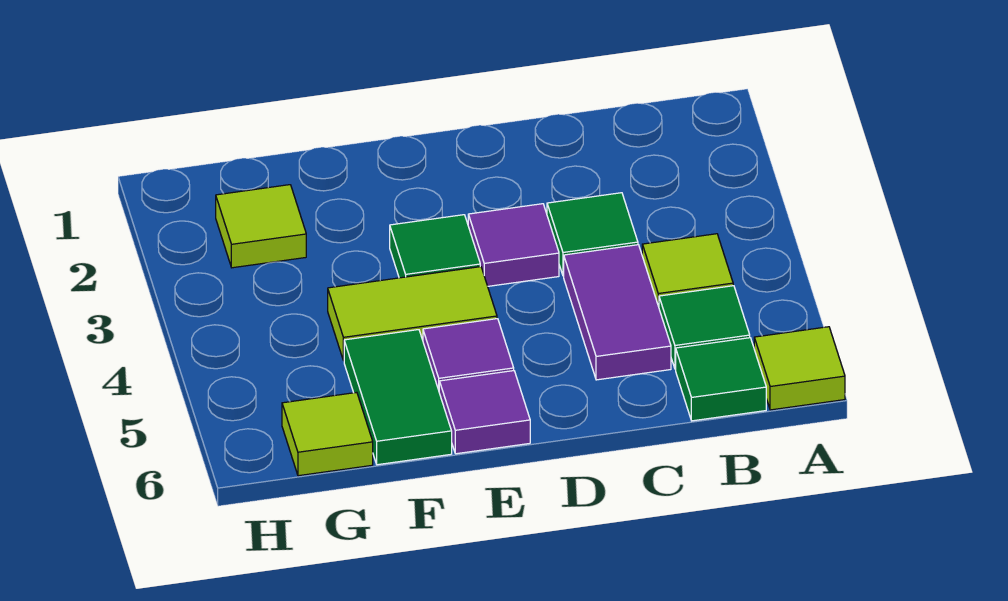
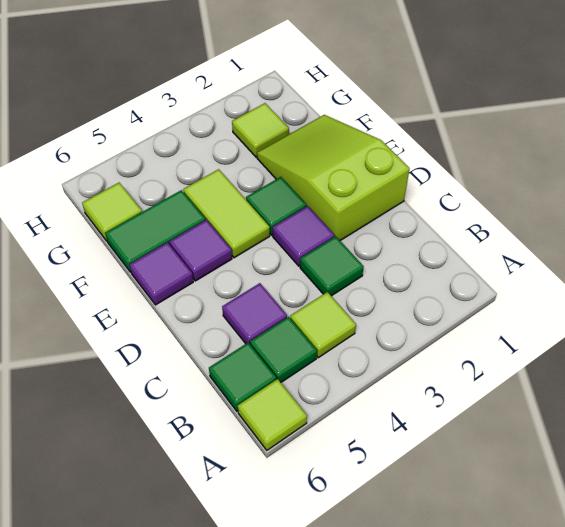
purple tile C4:C5 level 1 -> purple tile C5 level 1
none -> lime slope D1:F2 level 1 top D

